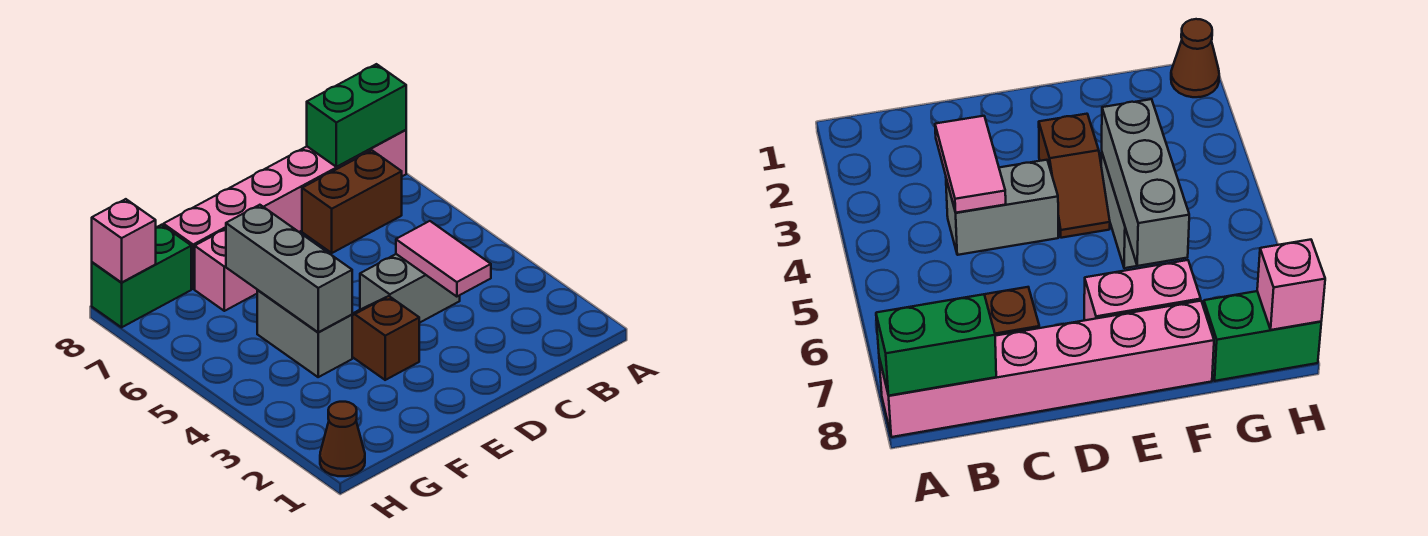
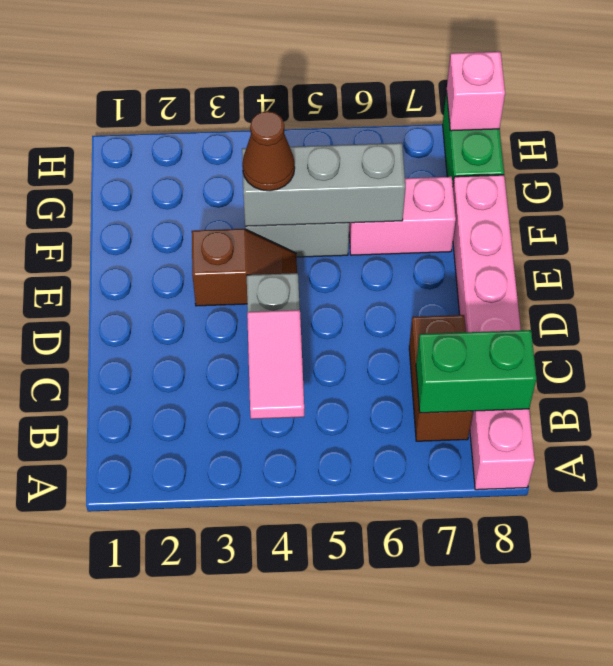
green brick A8:B8 level 2 -> green brick B7:B8 level 2
pink tile C3:C4 level 2 -> pink tile B4:C4 level 2
pink brick E7:F7 level 1 -> pink brick F6:F7 level 1
brown cone H1 level 1 -> brown cone F4 level 3

